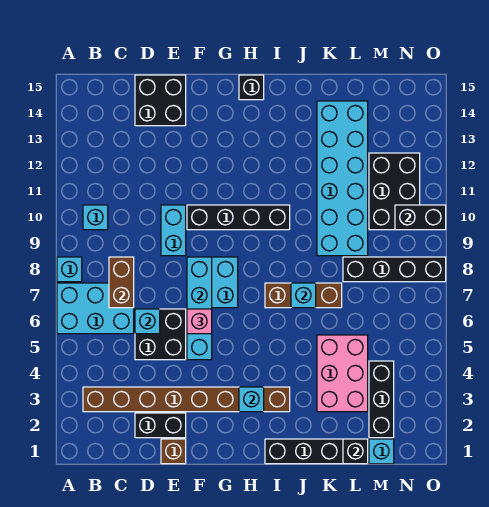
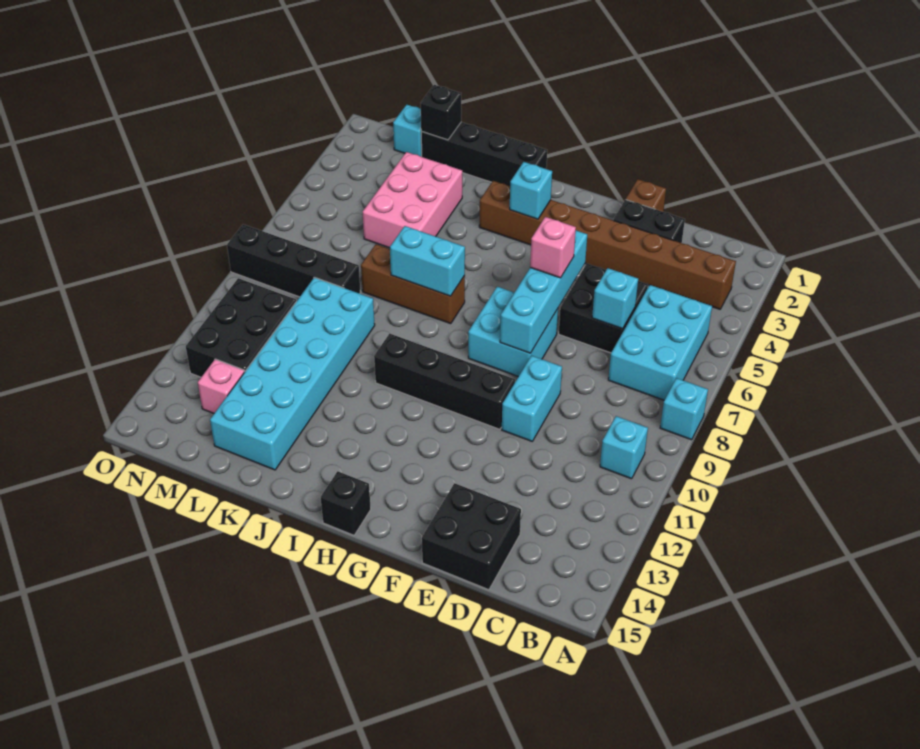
cyan brick A6:C7 level 1 -> cyan brick B5:C7 level 1
brown brick C7:C8 level 2 -> none
cyan brick J7 level 2 -> cyan brick I7:J7 level 2
black brick M2:M4 level 1 -> none
none -> pink brick M13 level 1
black brick N10:O10 level 2 -> none

